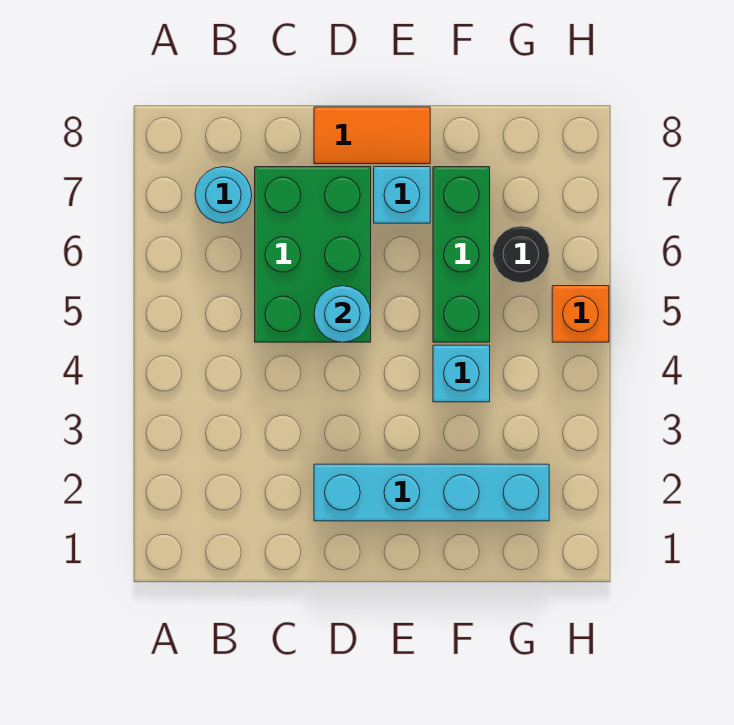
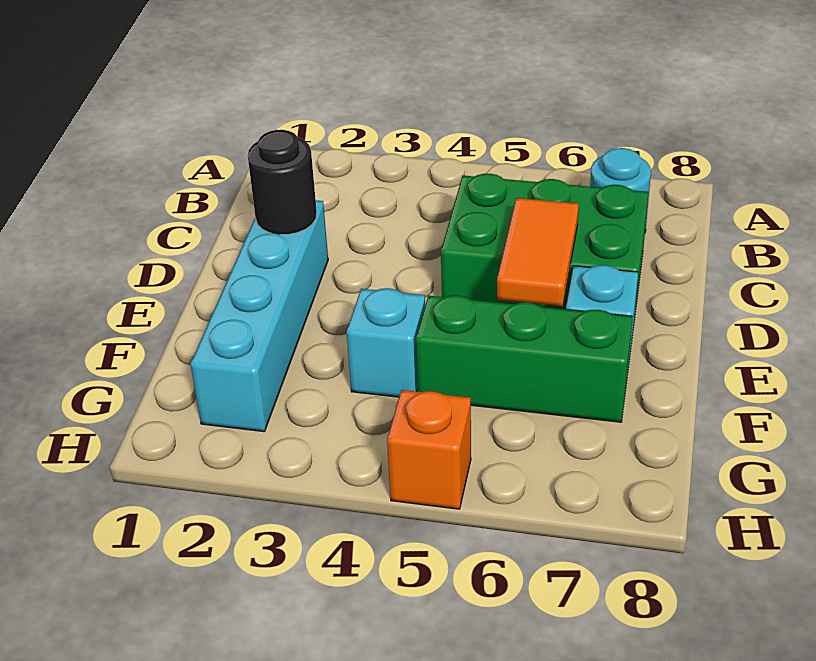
cyan round brick D5 level 2 -> none
orange tile D8:E8 level 1 -> orange tile D6:E6 level 2
black round brick G6 level 1 -> black round brick D2 level 2

